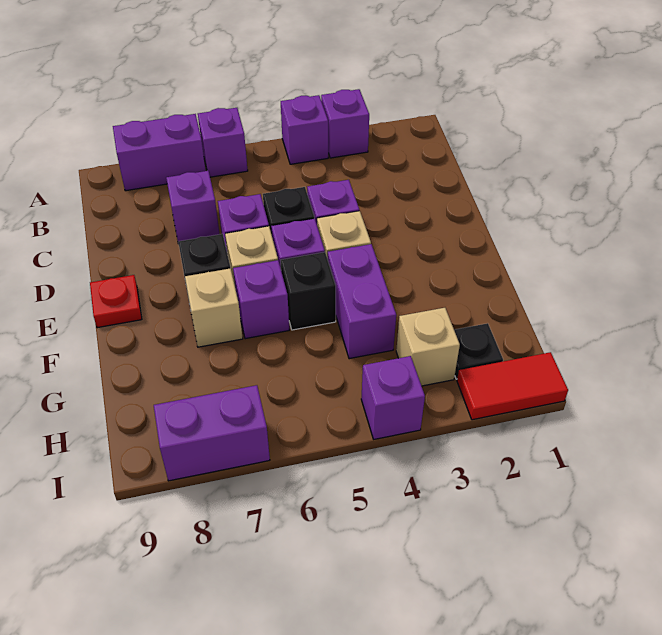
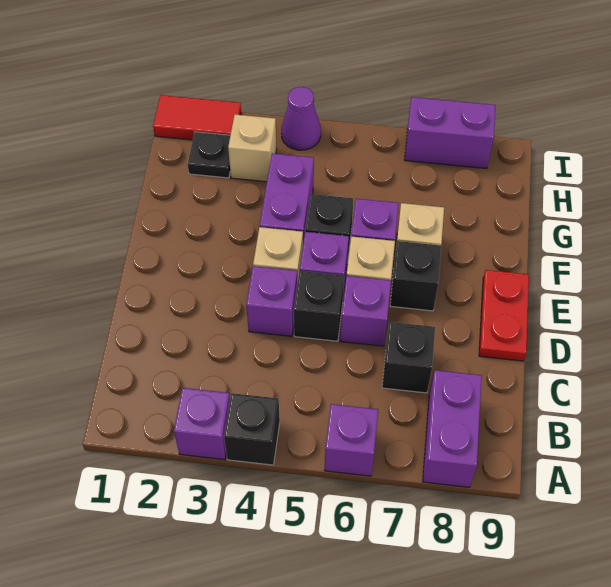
purple brick A4 level 1 -> black brick A4 level 1
purple brick A7:A8 level 1 -> purple brick A8:B8 level 1
purple brick C7 level 1 -> black brick C7 level 1
red plate E9 level 1 -> red plate D9:E9 level 1
purple brick I4 level 1 -> purple cone I4 level 1

